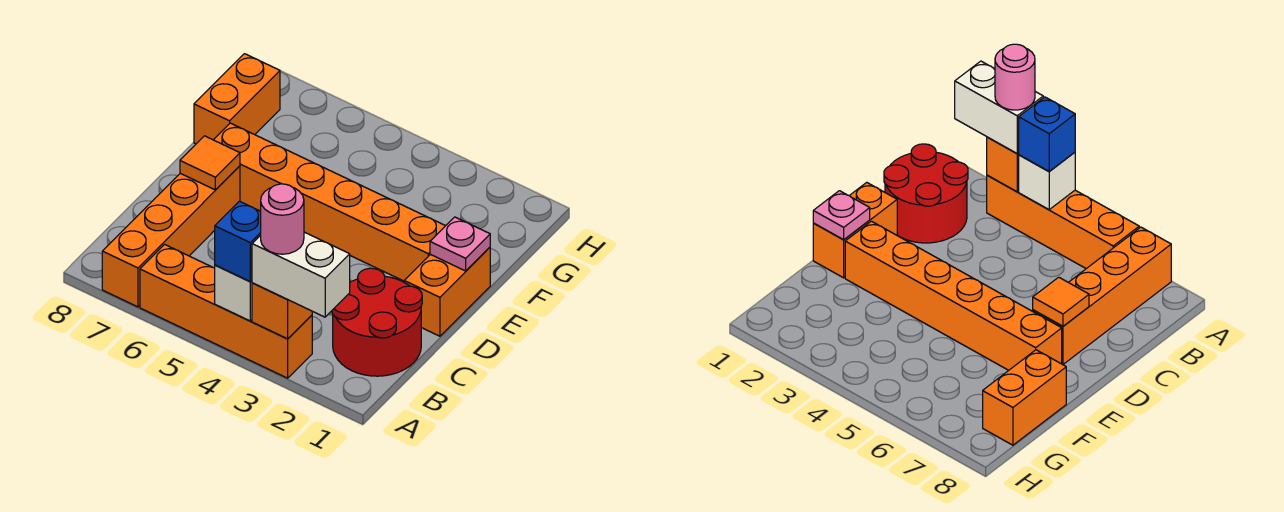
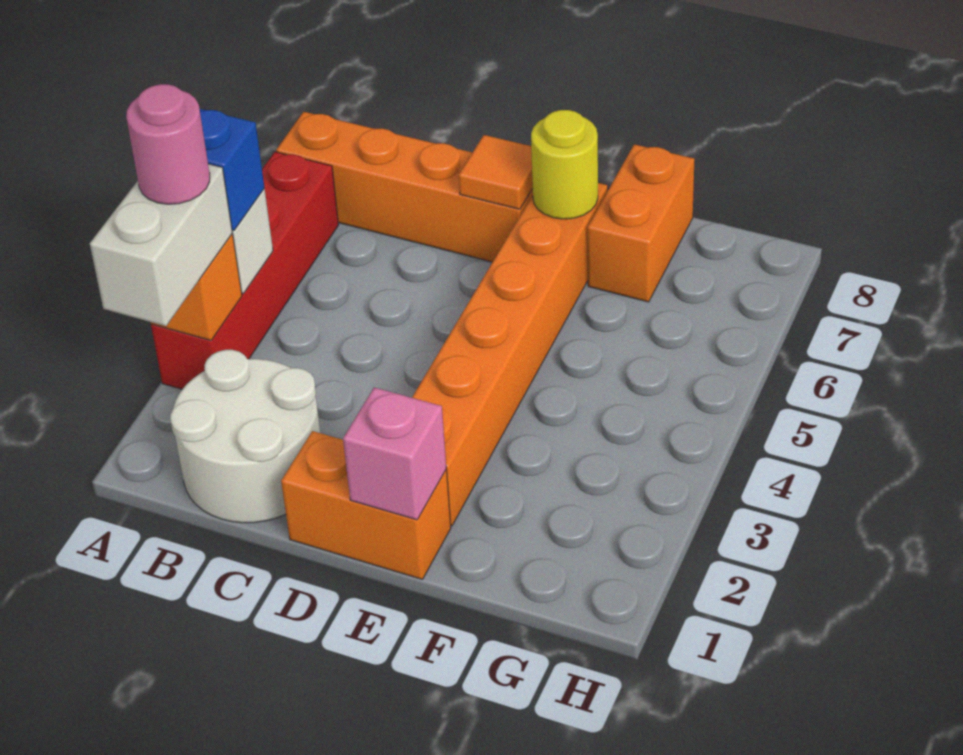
orange brick A3:A6 level 1 -> red brick A3:A6 level 1
red round brick B1:C2 level 1 -> white round brick B1:C2 level 1
pink plate E1 level 2 -> pink brick E1 level 2
none -> yellow round brick E7 level 2
orange brick F8:G8 level 1 -> orange brick F7:F8 level 1

